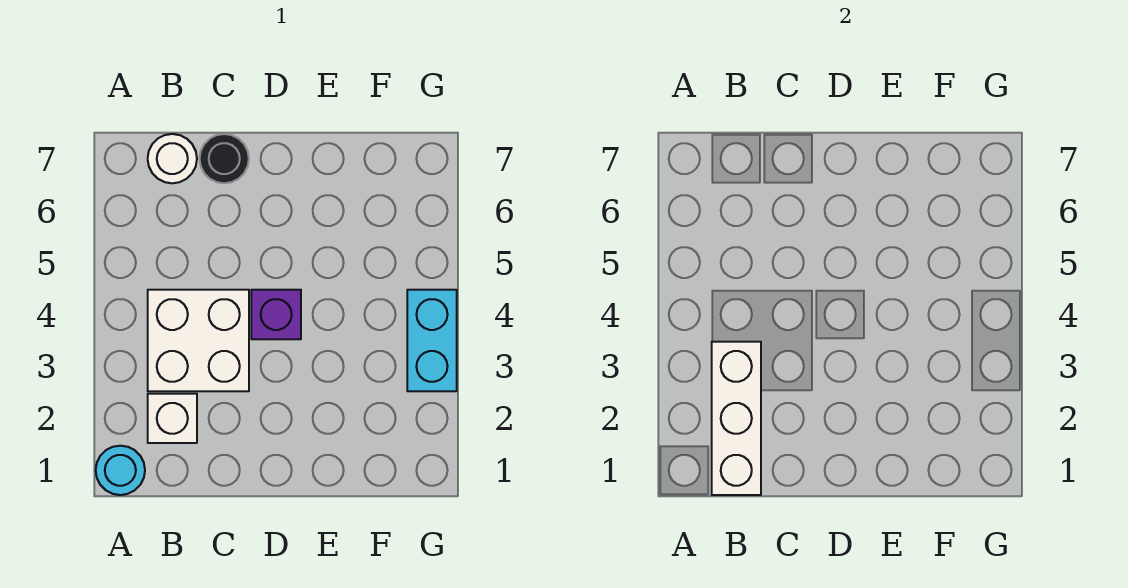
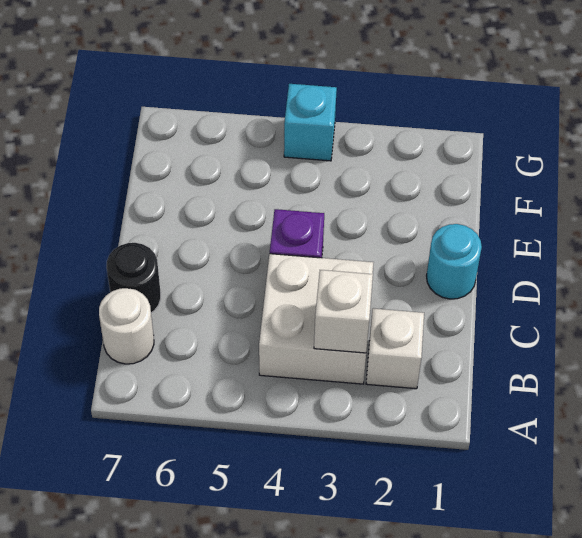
cyan round brick A1 level 1 -> cyan round brick D1 level 1
white brick B1:B3 level 2 -> white brick B3 level 2
cyan brick G3:G4 level 1 -> cyan brick G4 level 1

